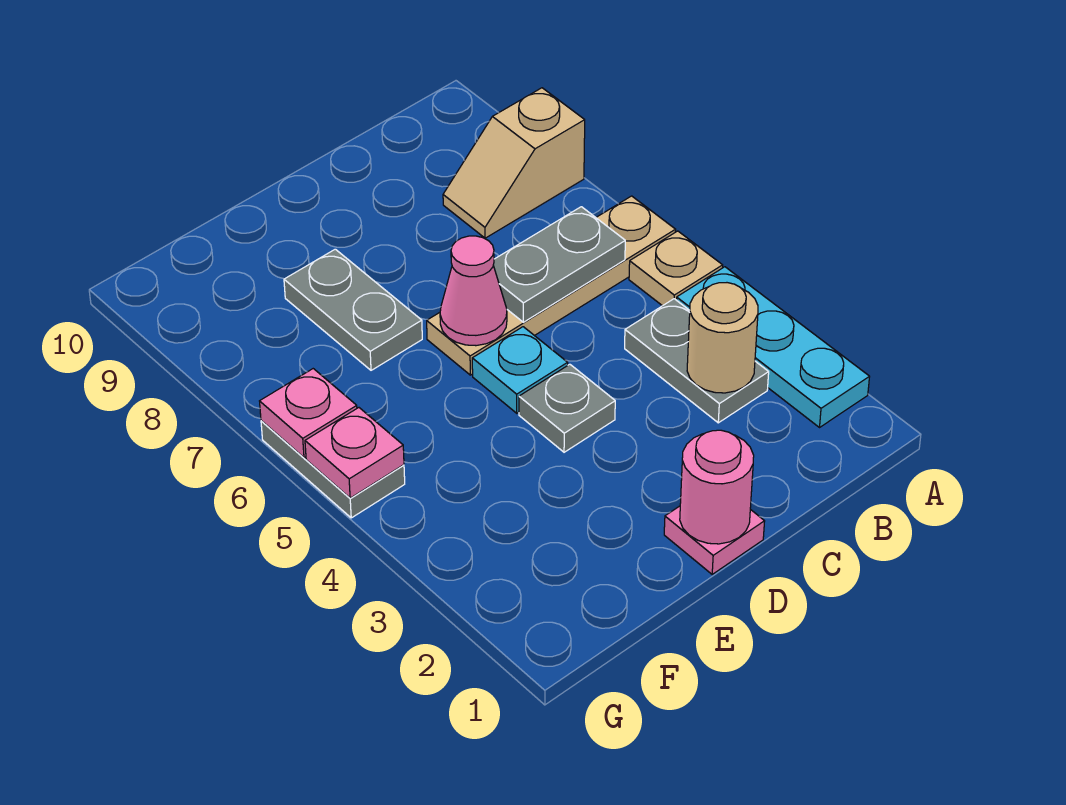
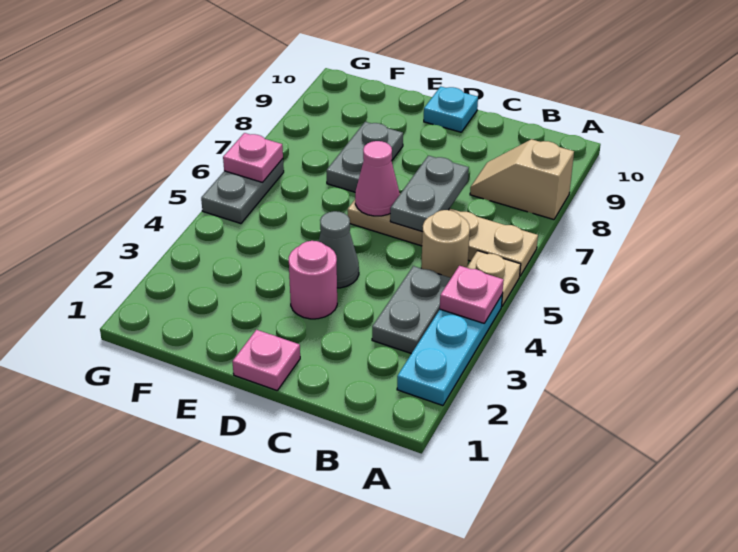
tan round brick B3 level 2 -> tan round brick B5 level 1
grey plate B6:C6 level 2 -> grey plate C6:C7 level 2
pink round brick D1 level 2 -> pink round brick D3 level 1
grey plate D4 level 1 -> grey cone D4 level 1
cyan plate D5 level 1 -> cyan plate D10 level 1
pink plate G5 level 2 -> pink plate A4 level 2

